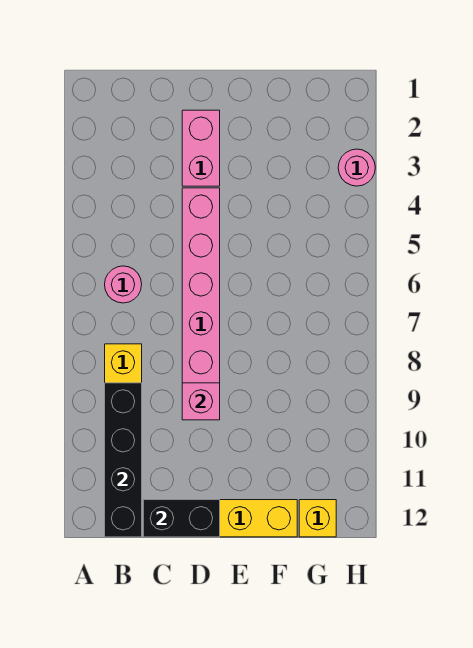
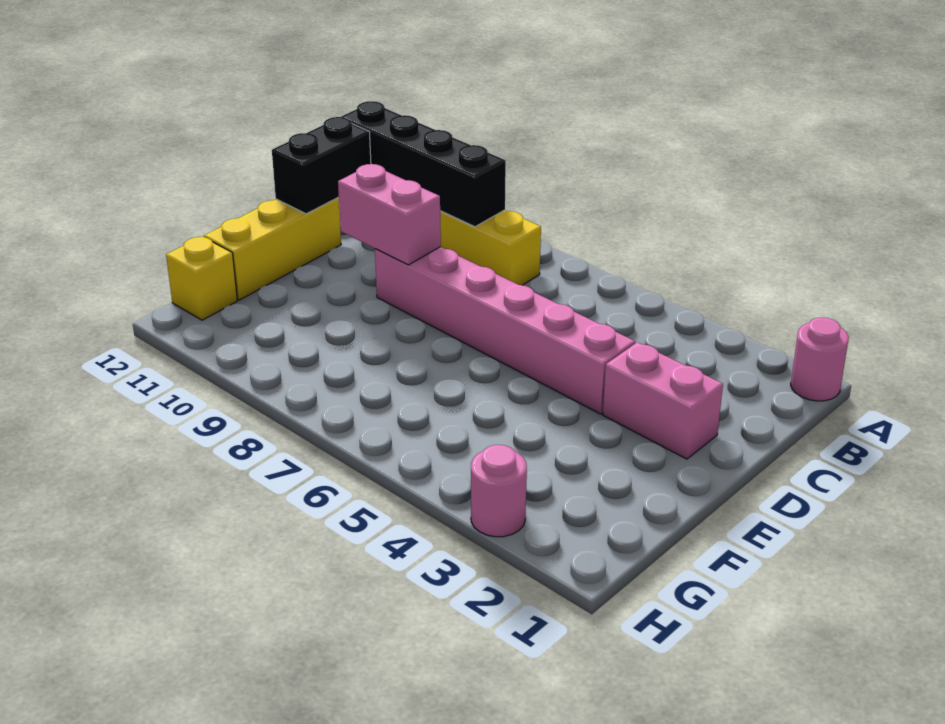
pink round brick B6 level 1 -> pink round brick A1 level 1
pink brick D9 level 2 -> pink brick D9:D10 level 2

